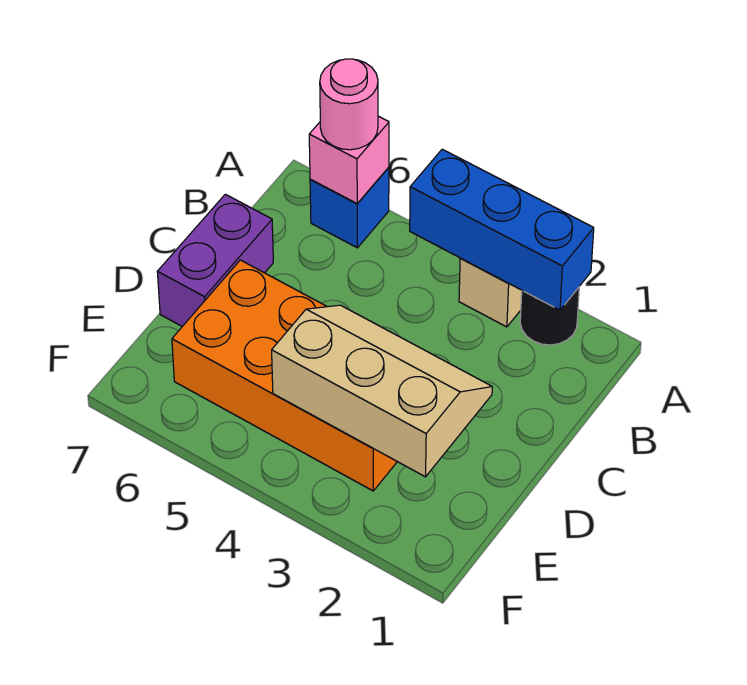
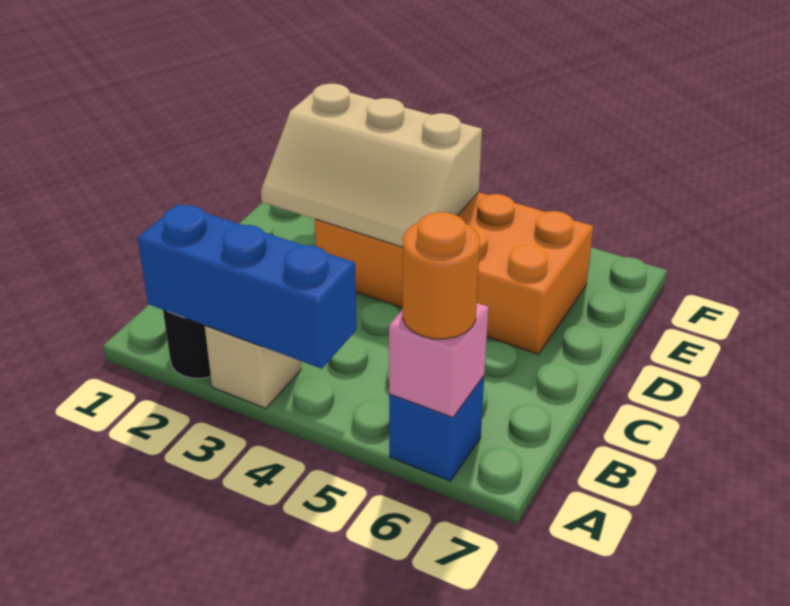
pink round brick A6 level 3 -> orange round brick A6 level 3
purple brick C7:D7 level 1 -> none

